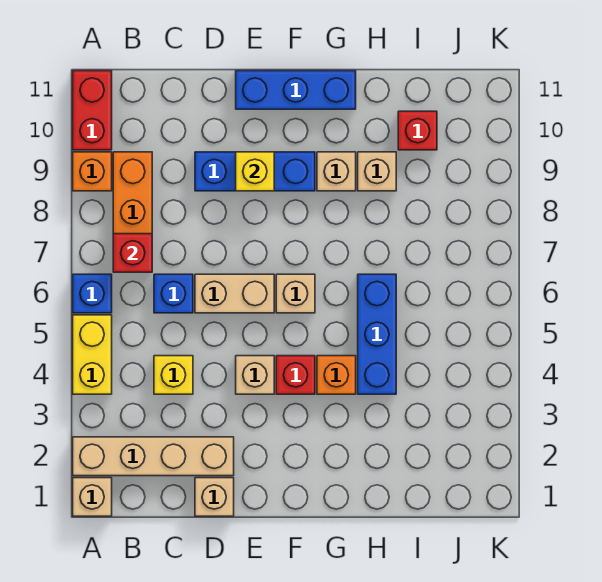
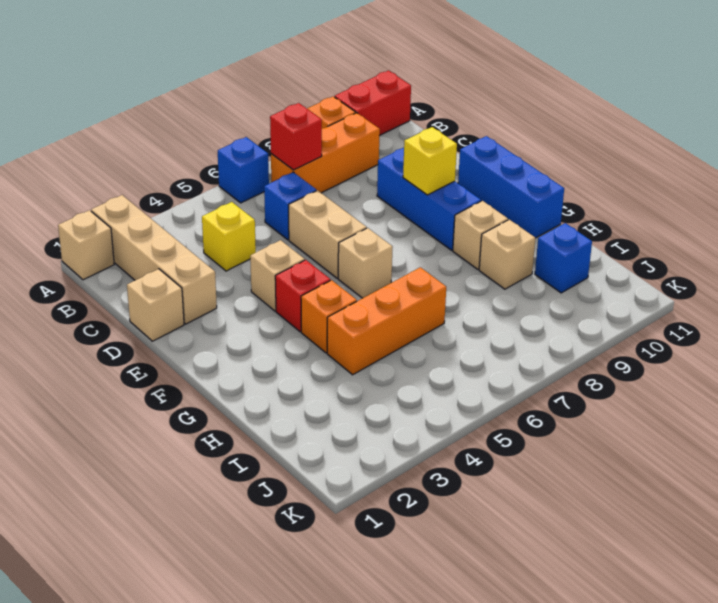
yellow brick A4:A5 level 1 -> none
blue brick H4:H6 level 1 -> orange brick H4:H6 level 1
red brick I10 level 1 -> blue brick I10 level 1

